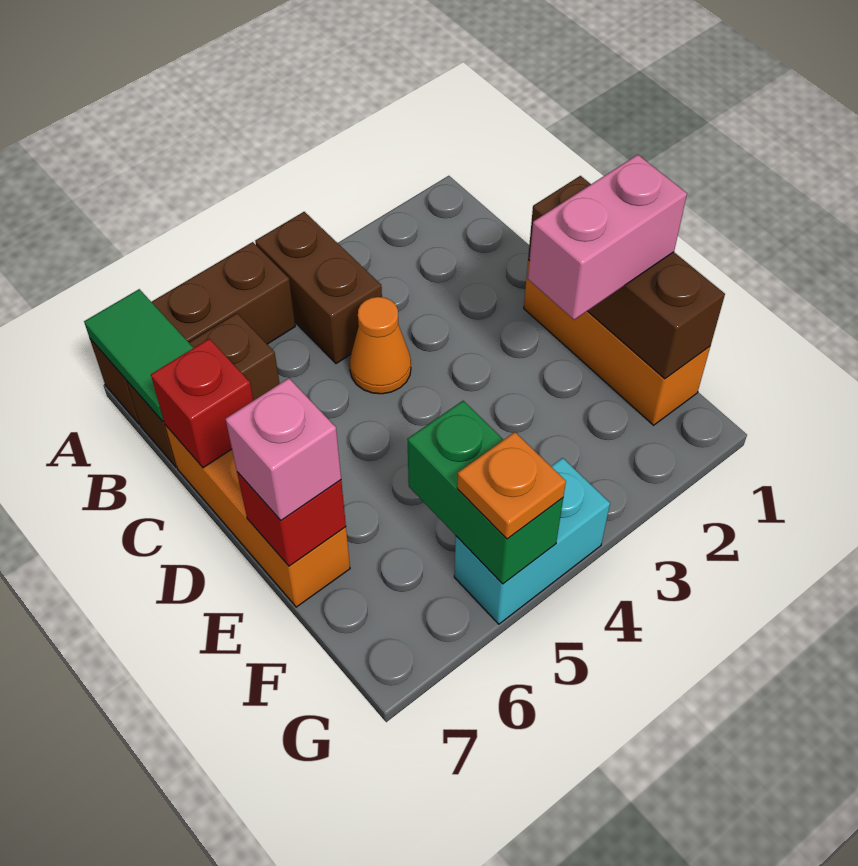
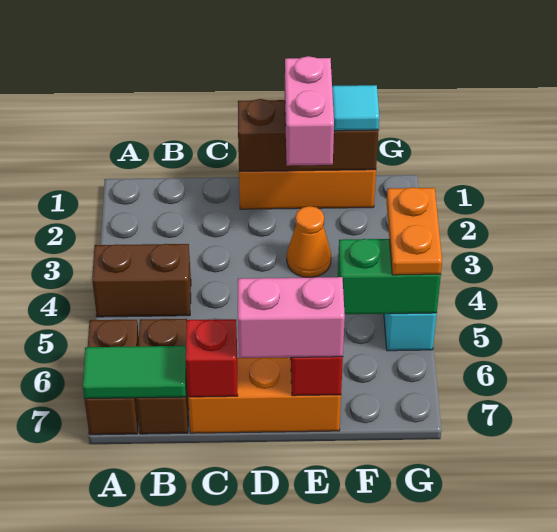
brown brick A5:A7 level 1 -> brown brick A6:A7 level 1
orange cone C4 level 1 -> orange cone E3 level 1
pink brick E7 level 3 -> pink brick D7:E7 level 3
none -> cyan tile F1 level 3
orange plate G5 level 3 -> orange plate G4:G5 level 3

